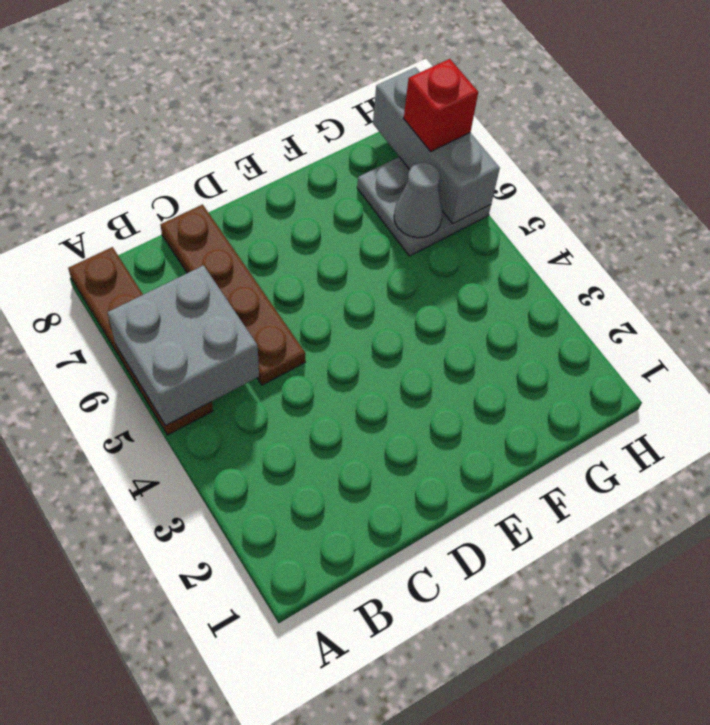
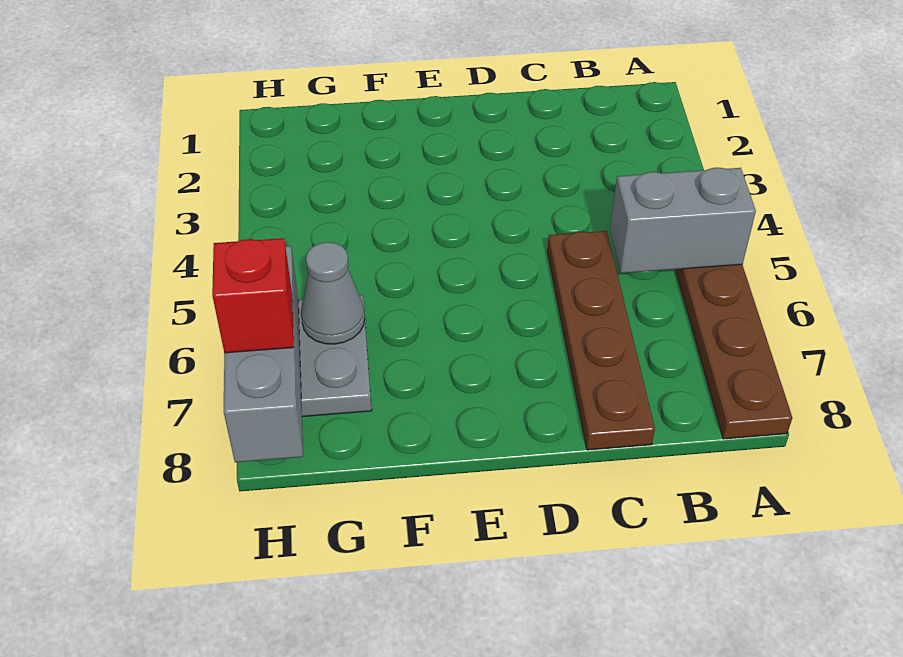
grey brick A5:B6 level 2 -> grey brick A5:B5 level 2

